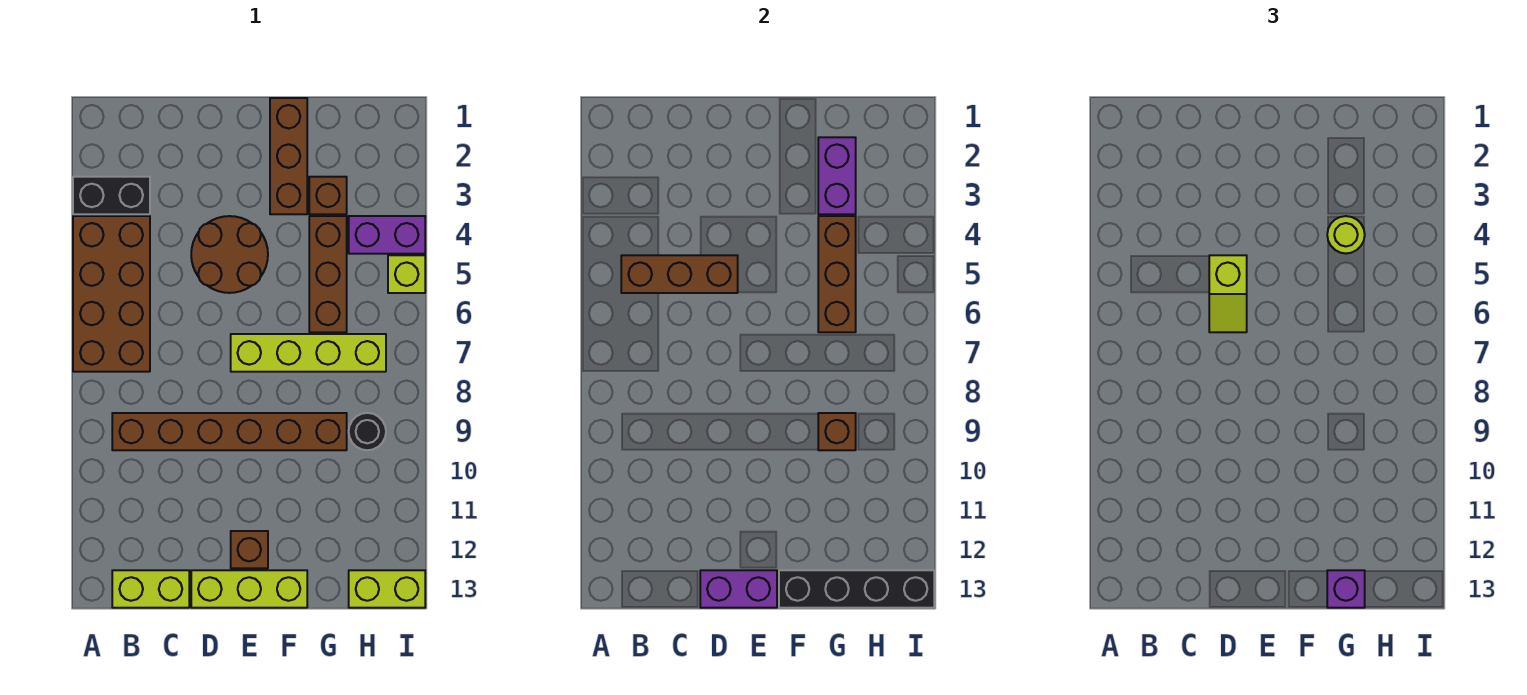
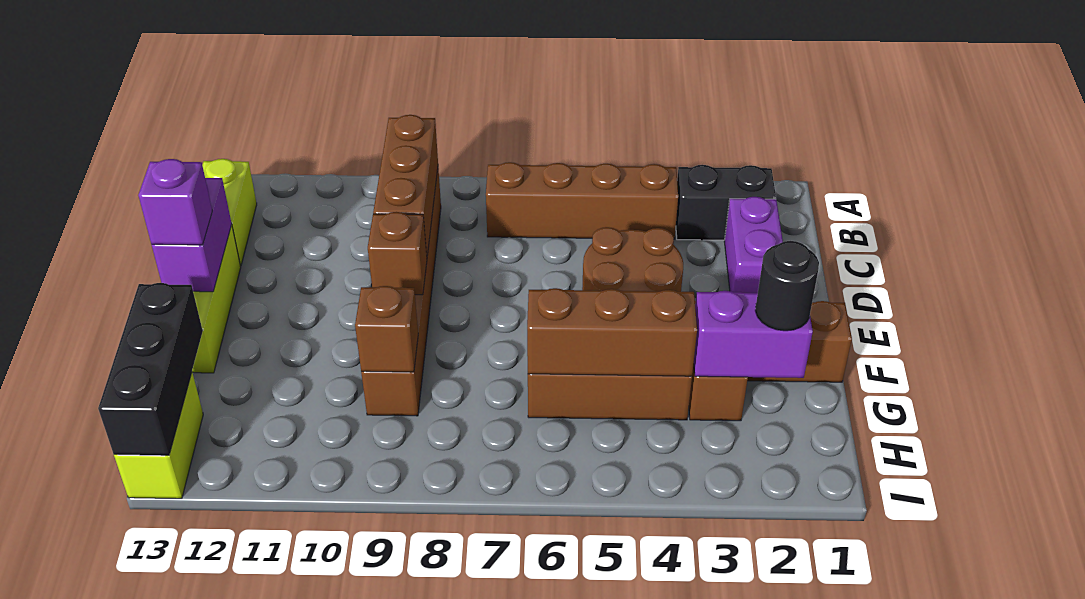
black brick A3:B3 level 1 -> black brick B2:B3 level 1
brown brick A4:B7 level 1 -> brown brick B4:B7 level 1
brown brick B5:D5 level 2 -> brown brick B9:D9 level 2
lime slope D5:D6 level 3 top 5 -> none
lime brick E7:H7 level 1 -> none
brown brick E12 level 1 -> brown brick E9 level 2
black brick F13:I13 level 2 -> black brick G13:I13 level 2
lime round brick G4 level 3 -> none
purple brick G13 level 3 -> purple brick E13 level 3
purple brick H4:I4 level 1 -> purple brick C2:D2 level 1
black round brick H9 level 1 -> black round brick G2 level 3
lime brick I5 level 1 -> none

